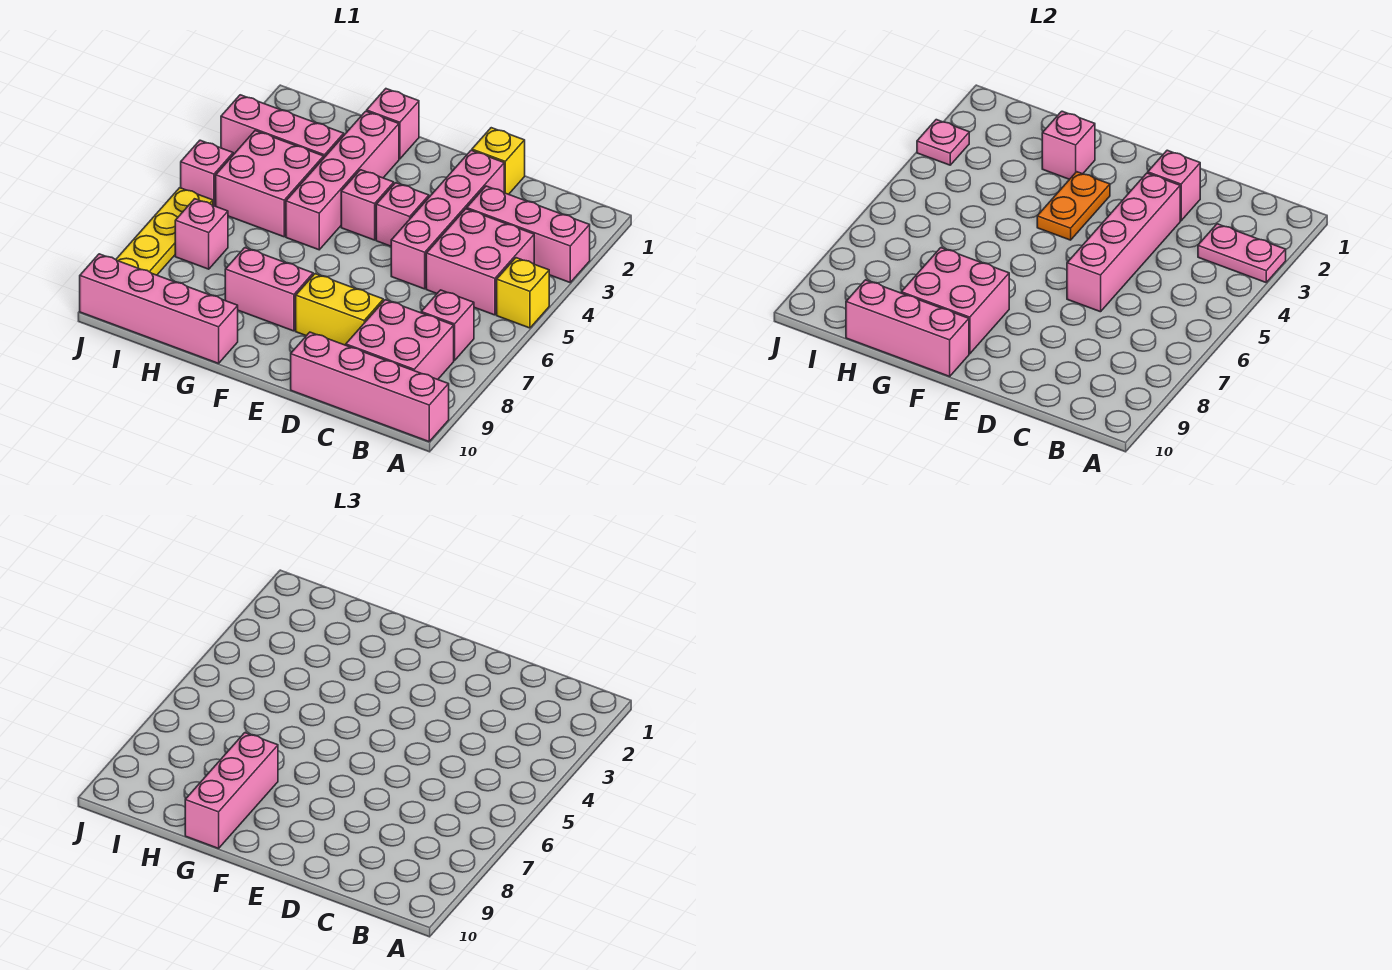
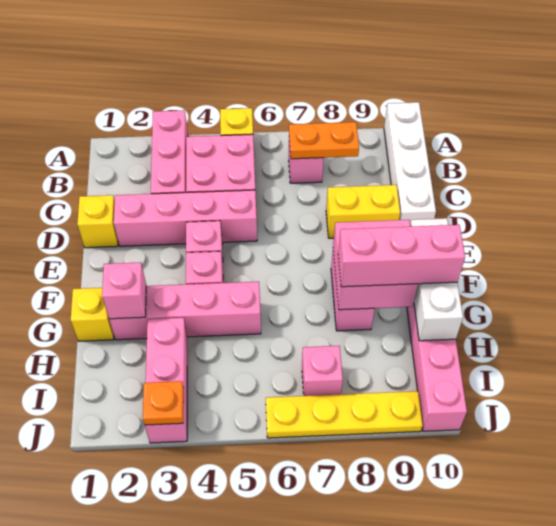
pink plate A3:B3 level 2 -> none
pink brick A10:D10 level 1 -> white brick A10:D10 level 1
pink brick B8:C9 level 1 -> none
pink brick D2 level 2 -> none
pink brick D3:D6 level 2 -> none
yellow brick D8:E8 level 1 -> yellow brick D8:D9 level 1
orange plate F3:F4 level 2 -> orange plate B7:B8 level 2
pink brick F10:H10 level 2 -> white brick F10:H10 level 2
pink brick G1 level 1 -> yellow brick G1 level 1
pink brick H4:I5 level 1 -> none
pink plate J3 level 2 -> orange plate J3 level 2
pink brick J5 level 1 -> none

